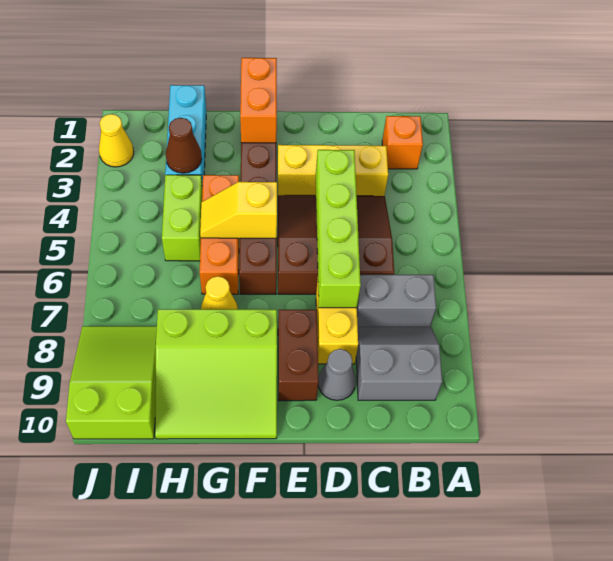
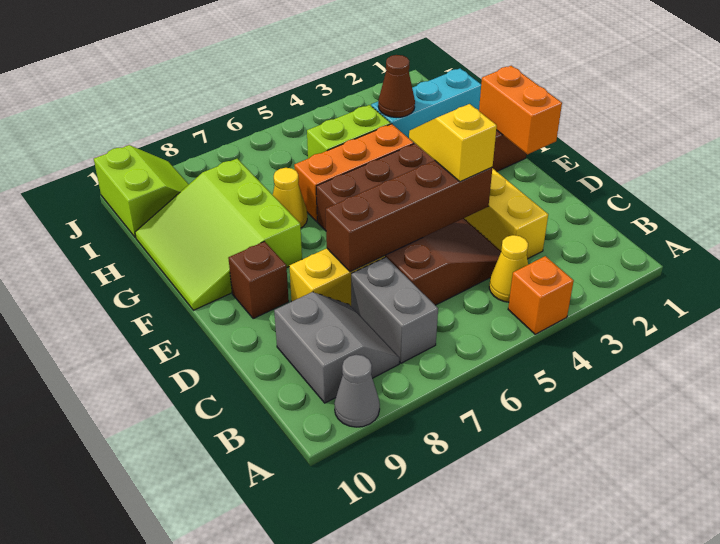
orange brick B2 level 1 -> orange brick A4 level 1
lime brick D4:D7 level 2 -> brown brick D4:D7 level 2
grey cone D9 level 1 -> grey cone A9 level 1
brown brick E8:E9 level 1 -> brown brick E9 level 1
orange brick F1:F2 level 2 -> orange brick E1:F1 level 2
yellow slope F5:G5 level 2 top F -> yellow slope D4:E4 level 3 top D
lime slope I8:J10 level 1 top 10 -> lime slope I9:J10 level 1 top 10
yellow cone J2 level 1 -> yellow cone B4 level 1

